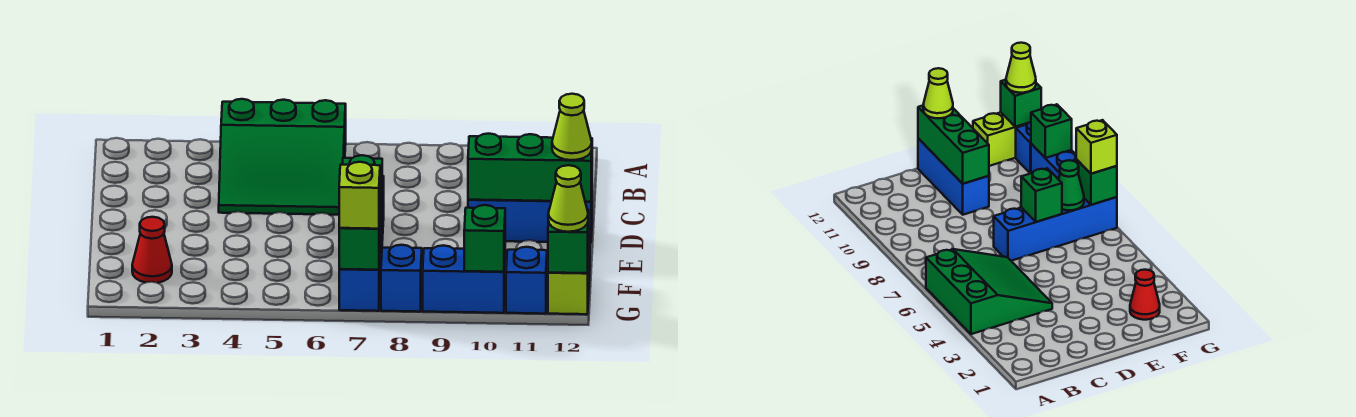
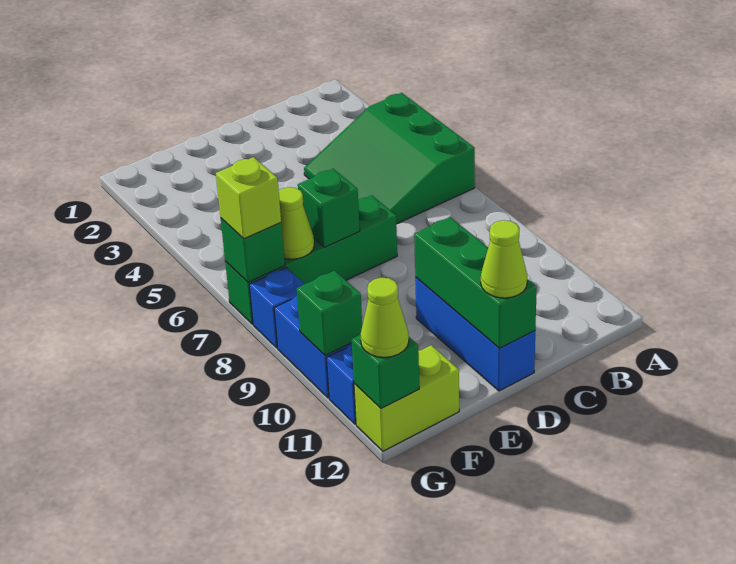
blue brick D7:G7 level 1 -> green brick D7:G7 level 1
red cone F2 level 1 -> none
green cone F7 level 2 -> lime cone F7 level 2

